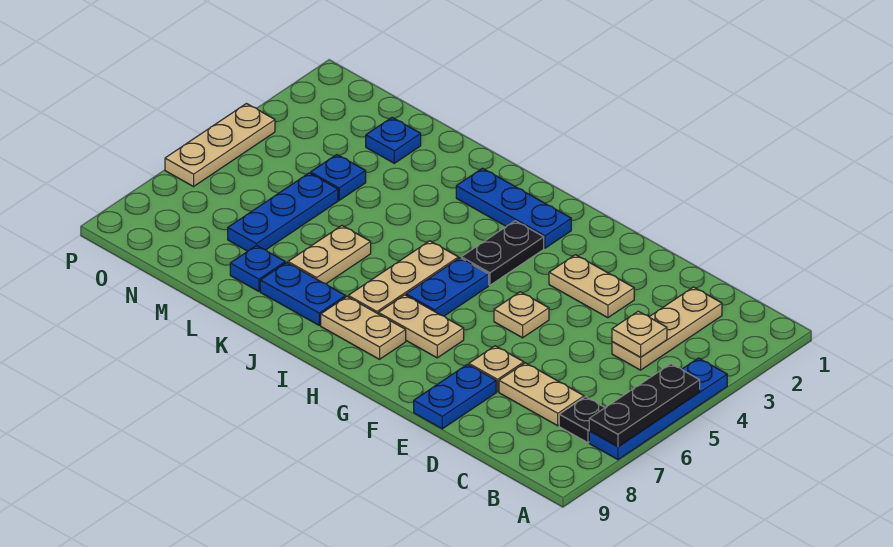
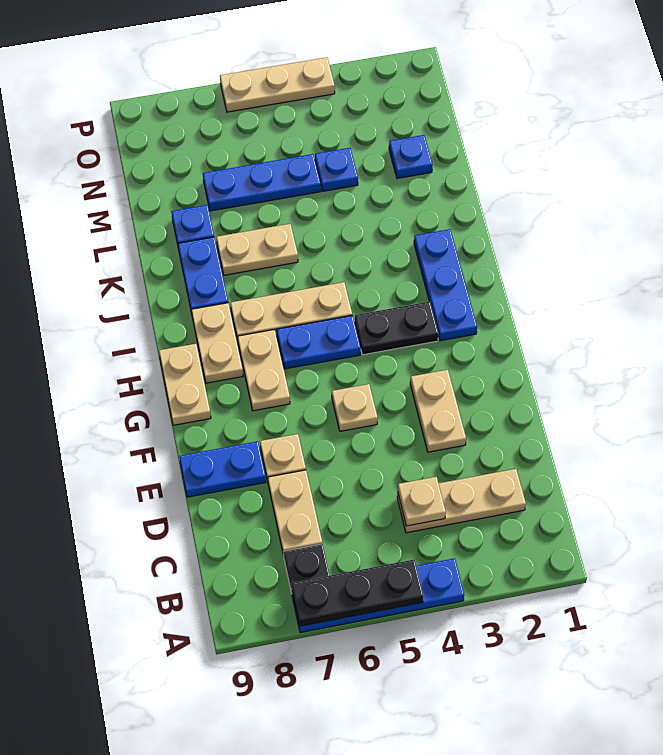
none -> tan plate G9:H9 level 1

